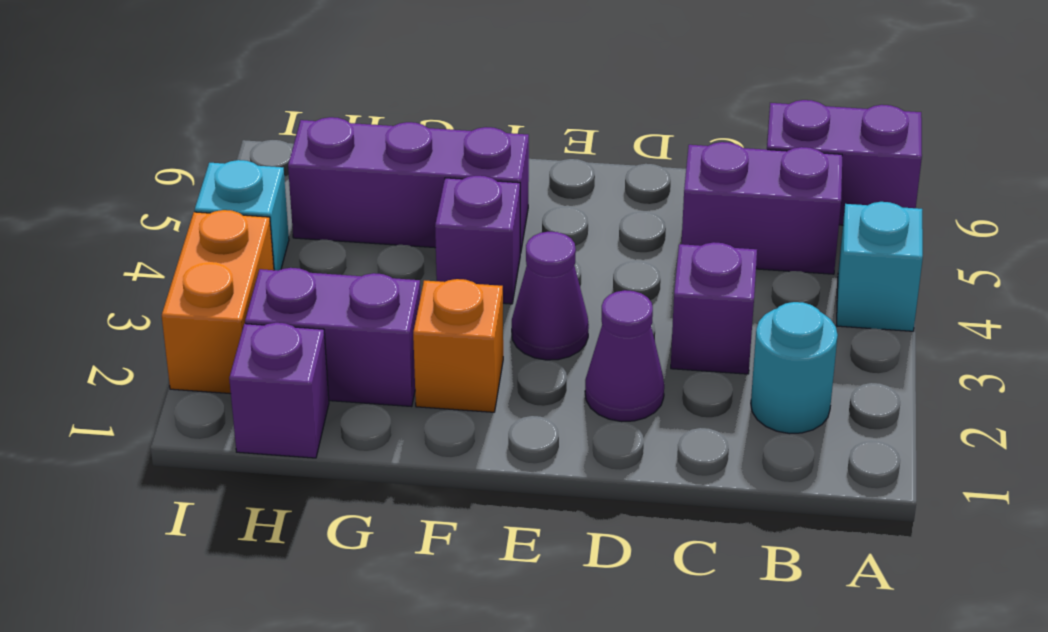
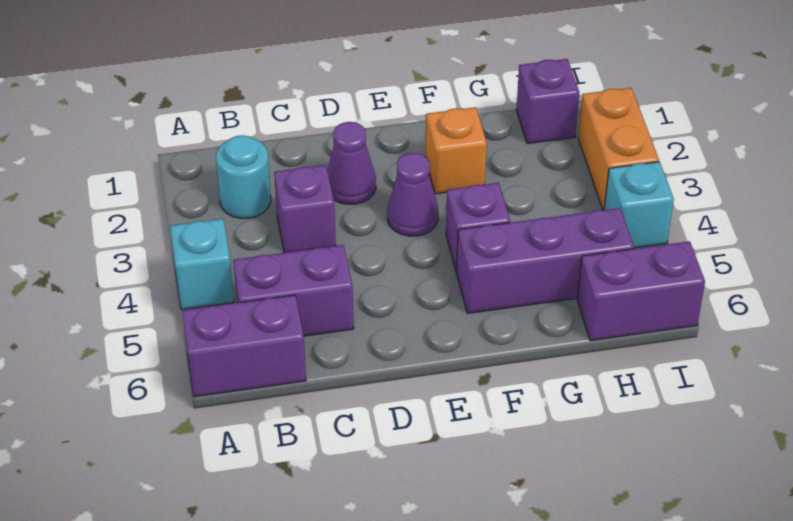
purple brick G2:H2 level 1 -> purple brick H6:I6 level 1

